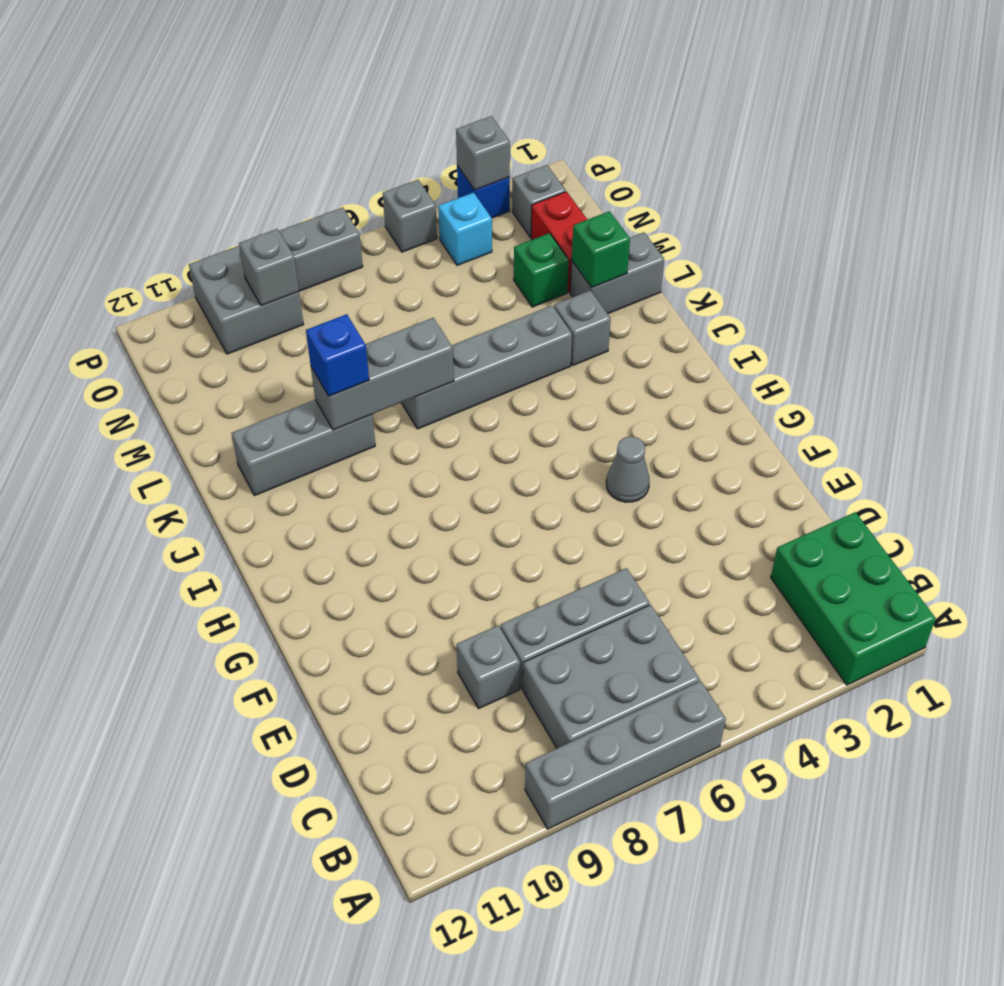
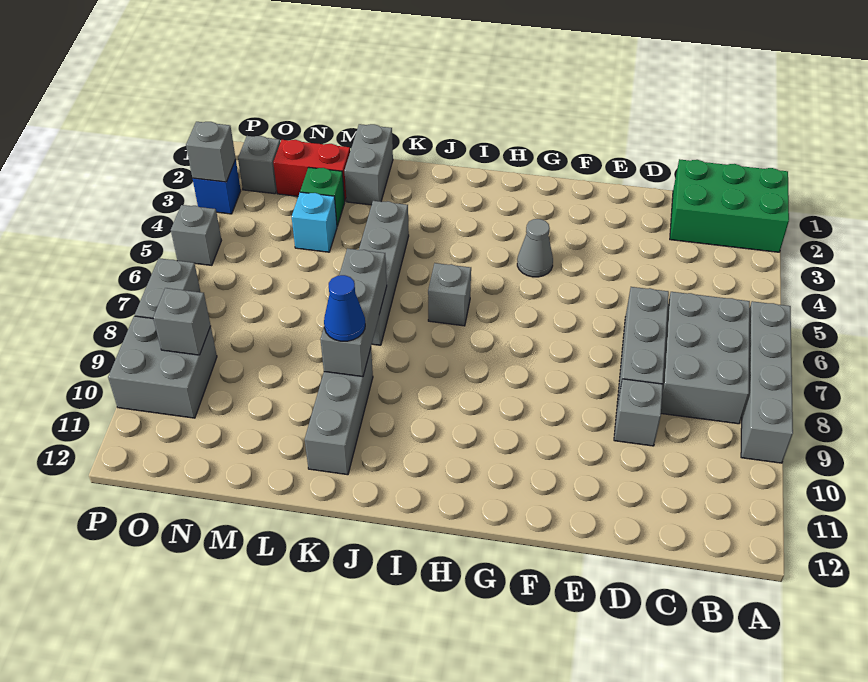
grey brick K3 level 1 -> grey brick I6 level 1
blue brick K9 level 3 -> blue cone K9 level 3
green brick L2 level 2 -> none
cyan brick O4 level 1 -> cyan brick M4 level 1

